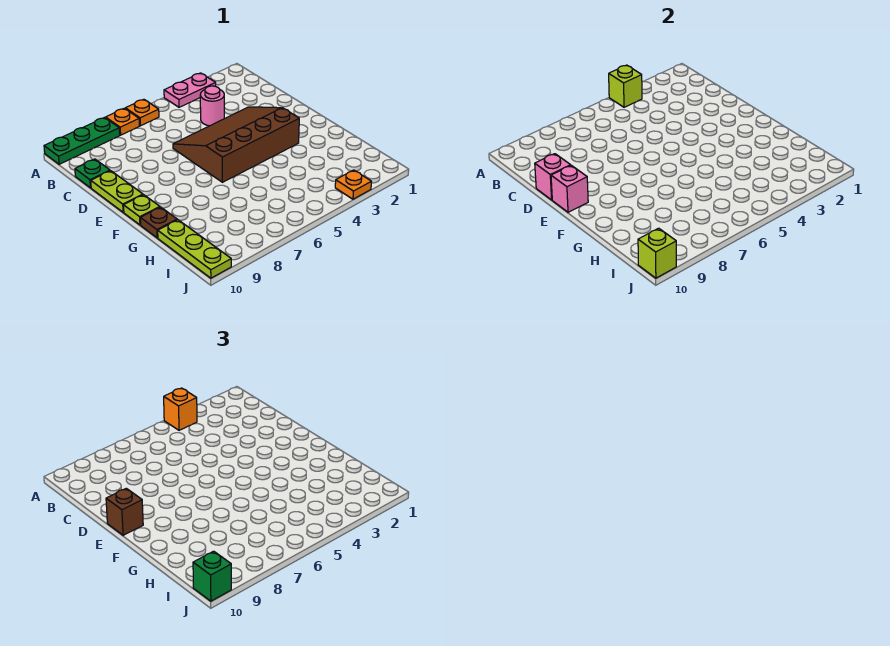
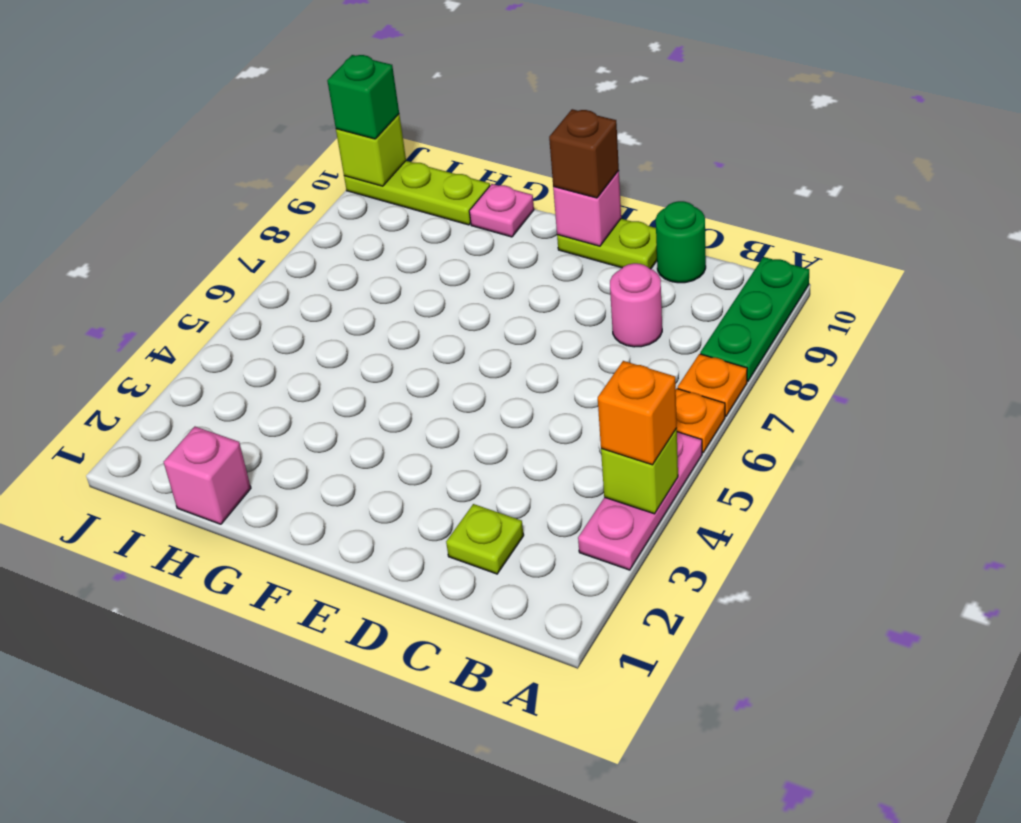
pink plate A3:A4 level 1 -> pink plate A3:A5 level 1
pink round brick C4 level 1 -> pink round brick C8 level 1
green plate C10 level 1 -> green round brick C10 level 1
brown slope D3:F6 level 1 top F -> none
pink brick D10 level 2 -> pink brick H1 level 1
lime plate F10 level 1 -> lime plate C2 level 1
brown plate G10 level 1 -> pink plate G10 level 1
orange plate J3 level 1 -> none

